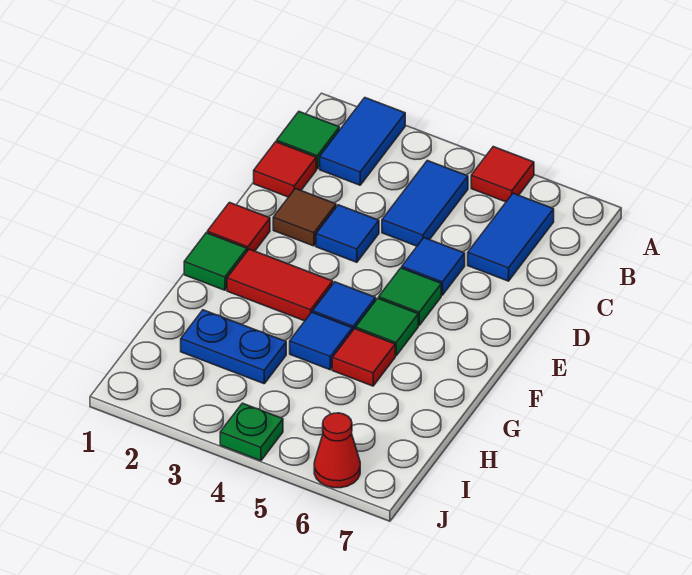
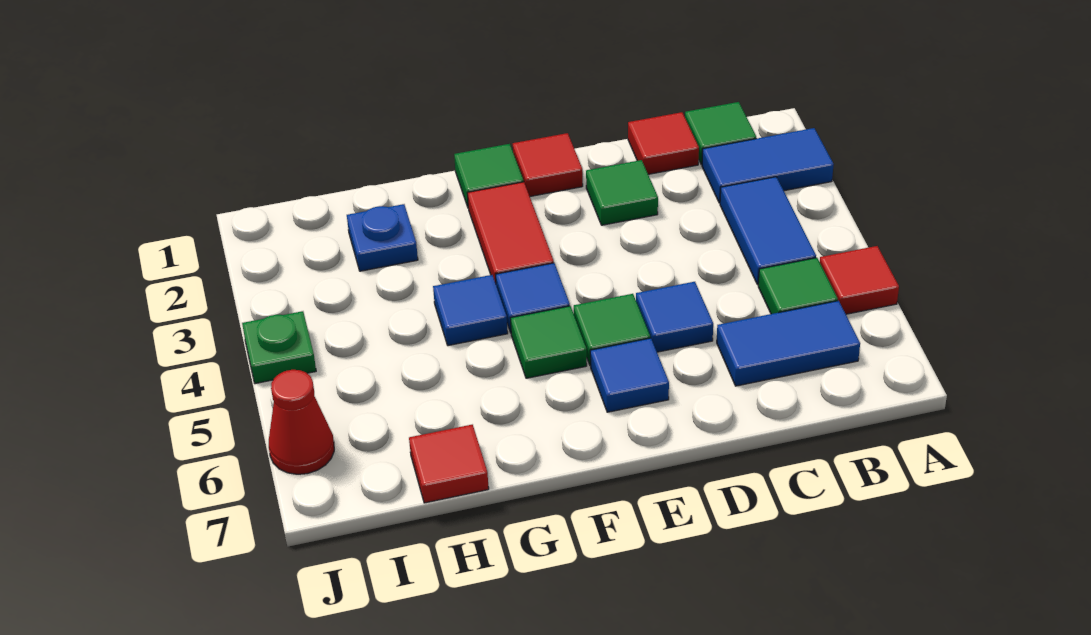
blue tile B4:C4 level 1 -> blue tile B3:B4 level 1
none -> green tile B5 level 1
brown tile D2 level 1 -> green tile D2 level 1
blue tile D3 level 1 -> blue tile E6 level 1
red tile G5 level 1 -> red tile H7 level 1
blue plate H2:H3 level 1 -> blue plate H2 level 1

